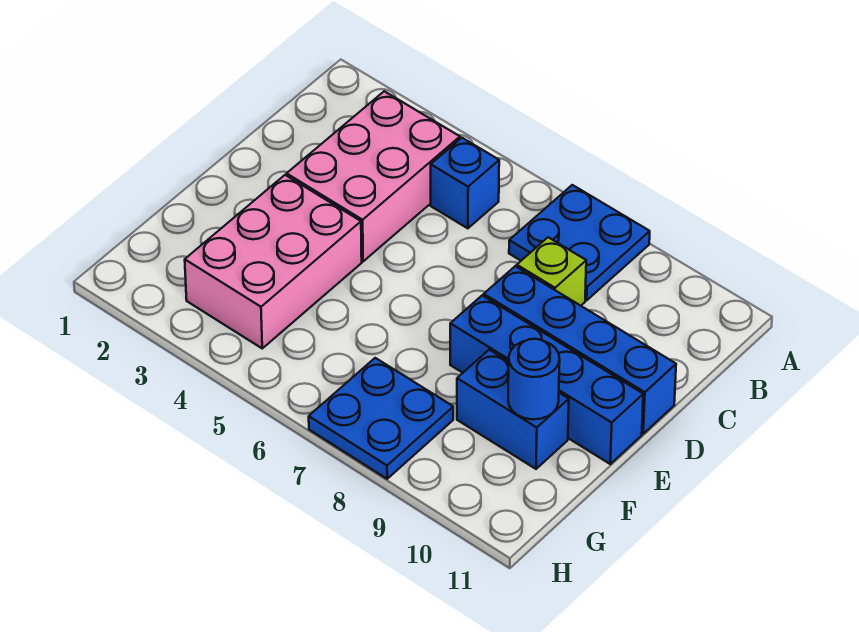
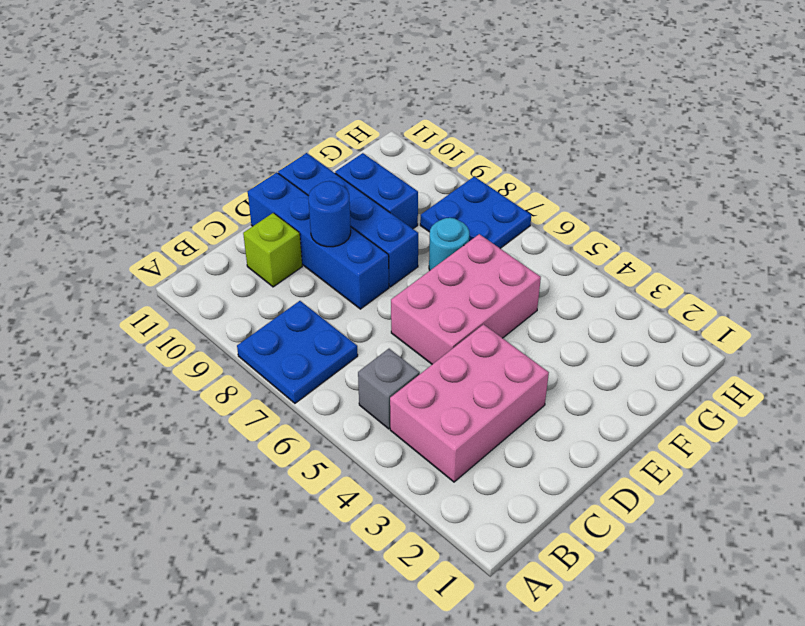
blue brick B5 level 1 -> grey brick B5 level 1
lime brick C8 level 1 -> lime brick C10 level 1
pink brick E3:G4 level 1 -> pink brick D5:F6 level 1
none -> cyan round brick F7 level 1
blue round brick F10 level 2 -> blue round brick D9 level 2

